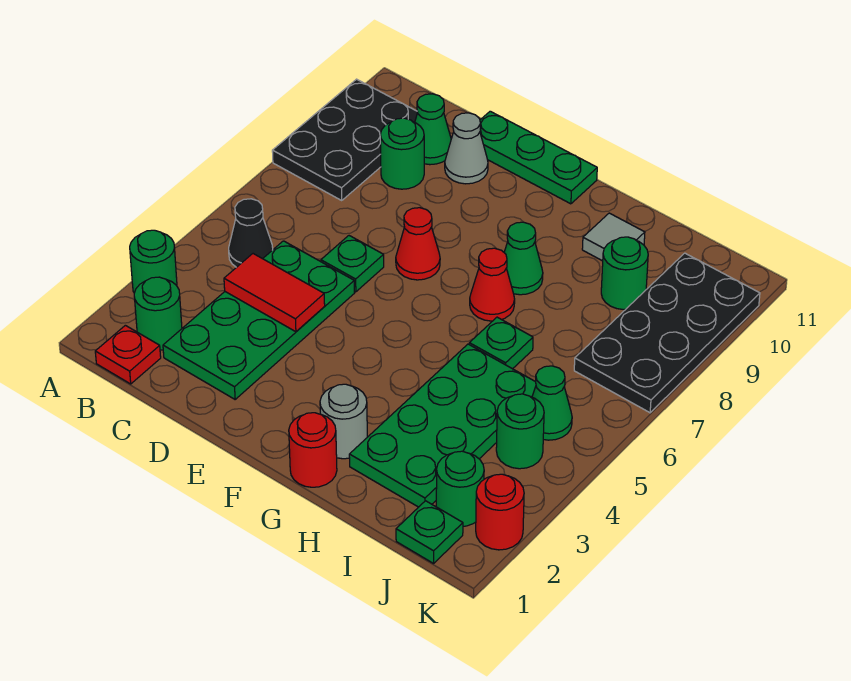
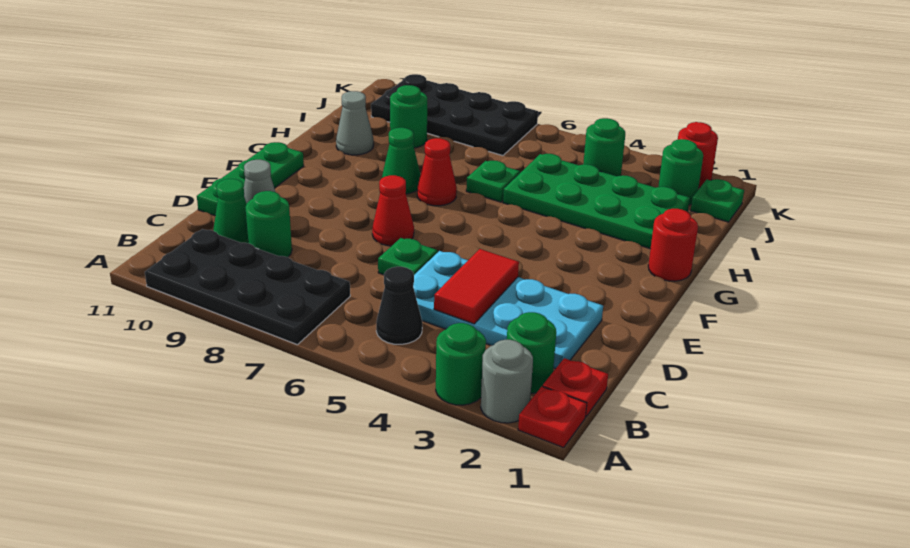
none -> red plate A1 level 1
black plate A8:B10 level 1 -> black plate A7:B10 level 1
green plate C2:D5 level 1 -> cyan plate C2:D5 level 1
grey round brick G2 level 1 -> grey round brick A2 level 1
grey tile H10 level 1 -> grey cone H10 level 1
green cone J5 level 1 -> none

